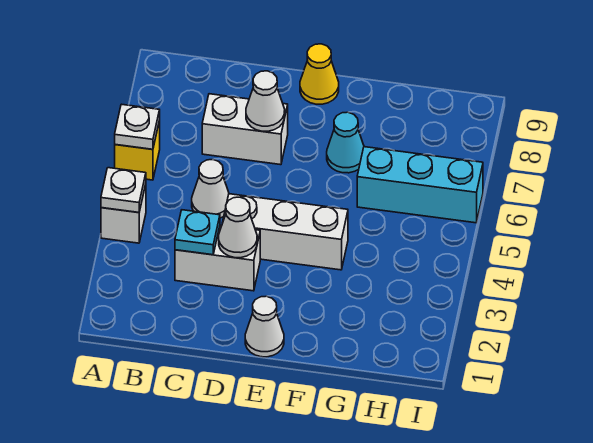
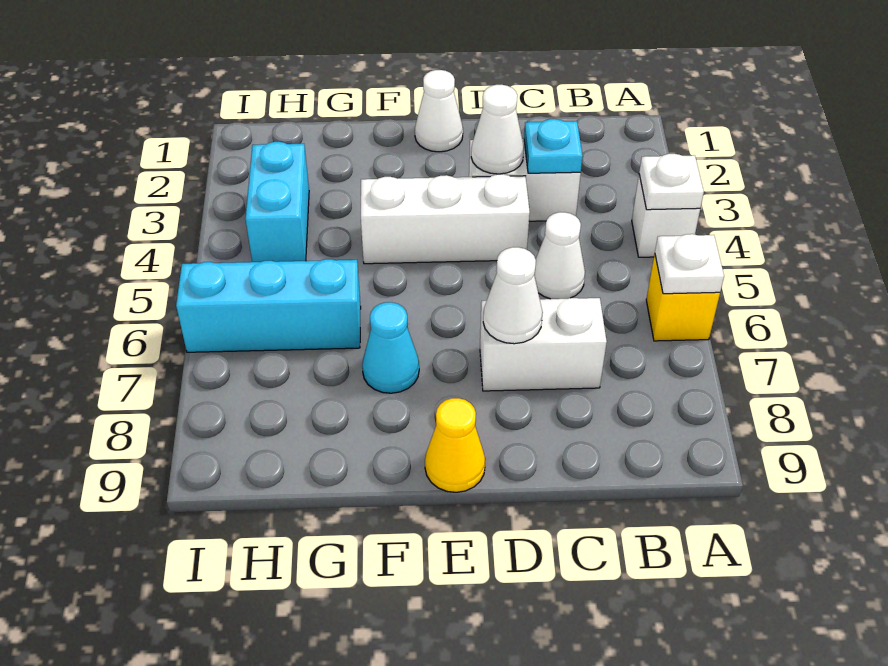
none -> cyan brick H3:H4 level 1

